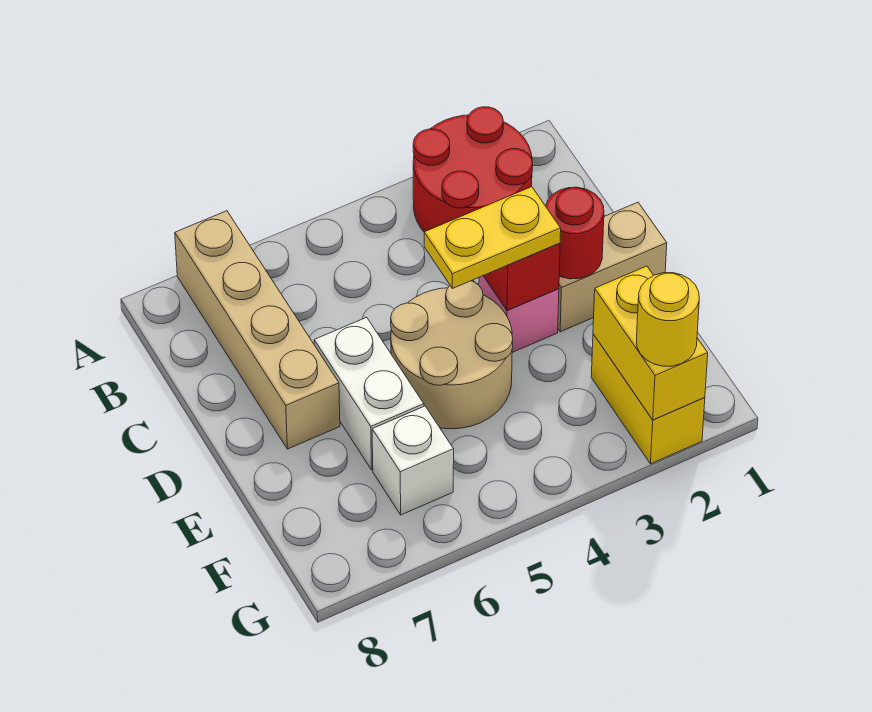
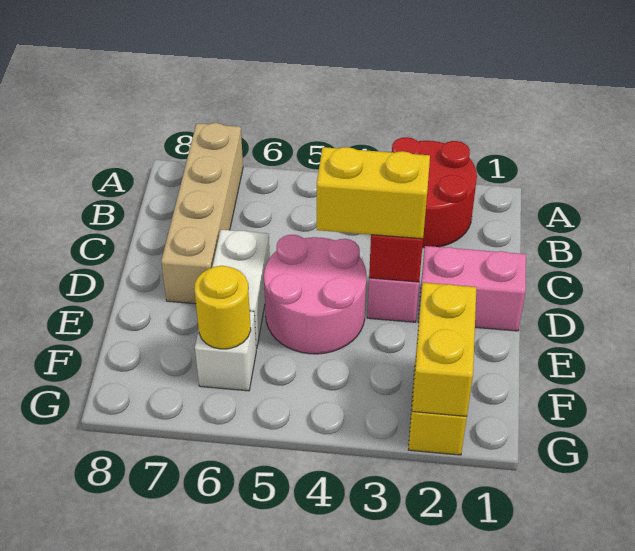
tan brick D1:D2 level 1 -> pink brick D1:D2 level 1
red round brick D2 level 2 -> none
yellow plate D3:D4 level 3 -> yellow brick D3:D4 level 3
tan round brick D4:E5 level 1 -> pink round brick D4:E5 level 1
yellow round brick G2 level 3 -> yellow round brick F6 level 2

